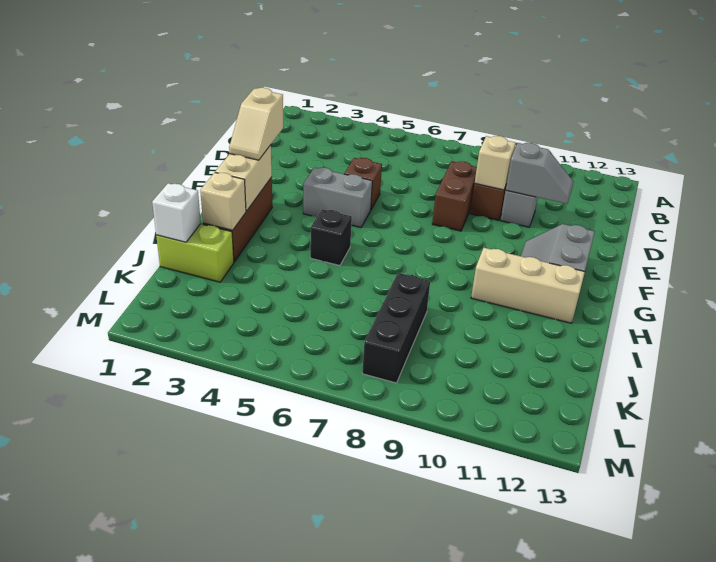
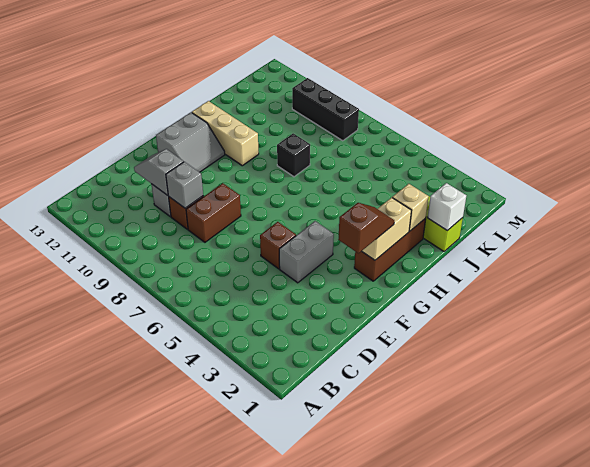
tan brick D9 level 2 -> grey brick D9 level 2
tan slope F2:G2 level 3 top F -> brown slope F2:G2 level 3 top F
grey brick F4:F5 level 1 -> grey brick E4:F4 level 1
black brick H5 level 1 -> black brick I8 level 1
black brick J8:L8 level 1 -> black brick L8:L10 level 1

